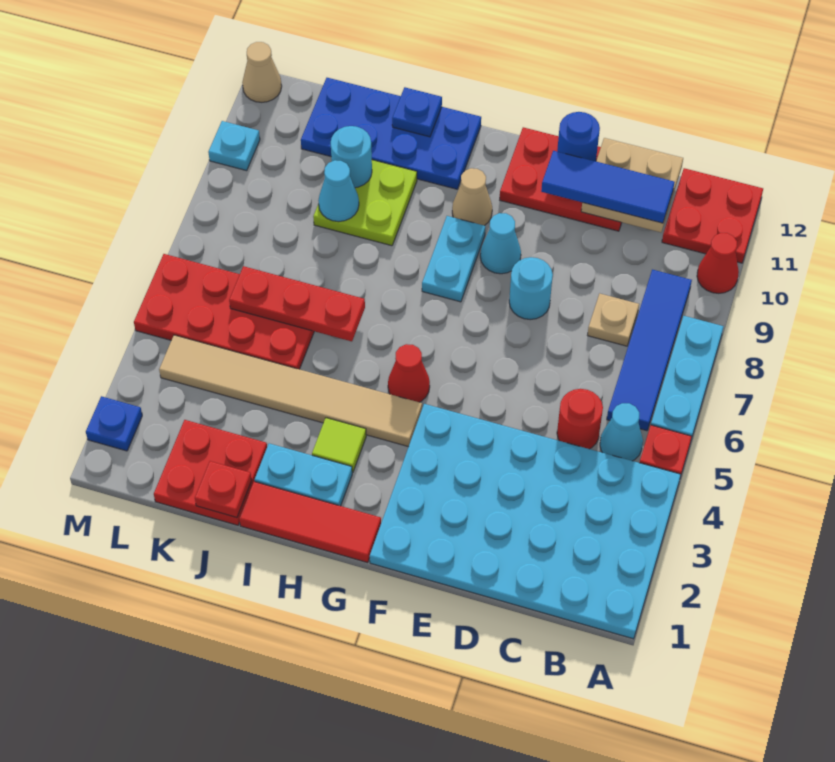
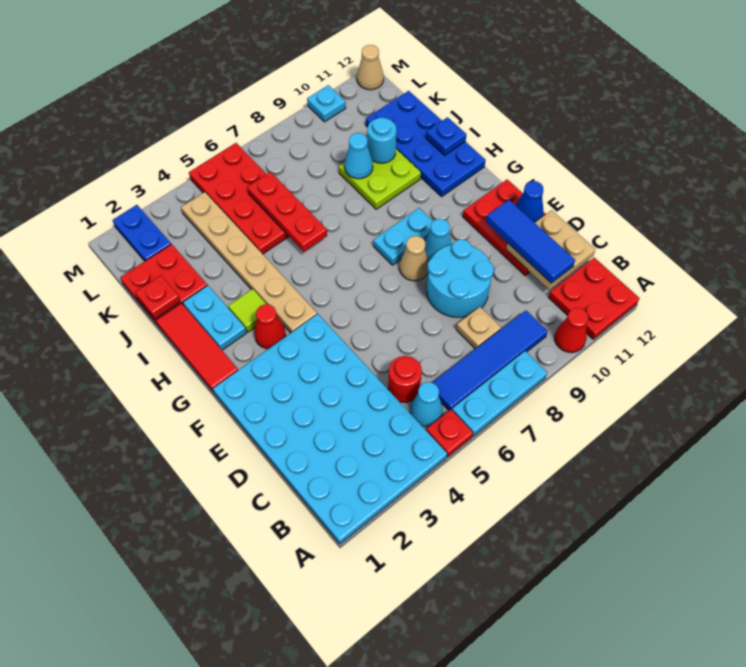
cyan round brick E8 level 1 -> cyan round brick D8:E9 level 1
blue round brick E12 level 2 -> blue cone E12 level 2
tan tile G4:L4 level 1 -> tan plate G4:L4 level 1
red cone G5 level 1 -> red cone G3 level 1
tan cone G10 level 1 -> tan cone F8 level 1
blue plate M2 level 1 -> blue plate L2:M2 level 1

